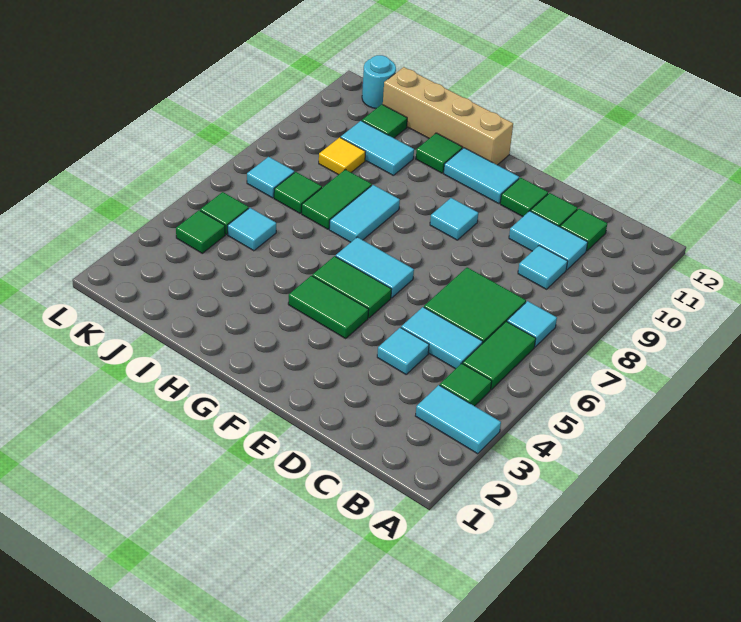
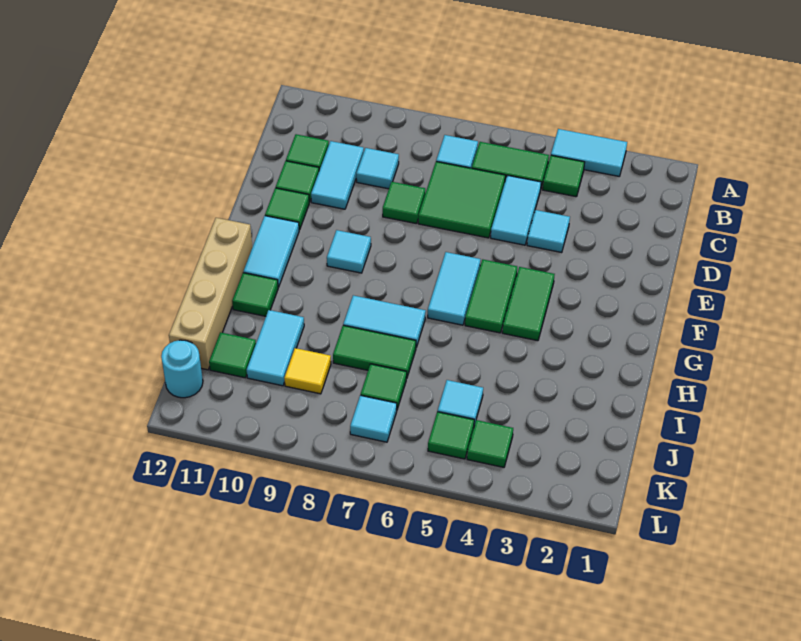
cyan tile A3:B3 level 1 -> cyan tile A3:A4 level 1
none -> green tile D8 level 1

